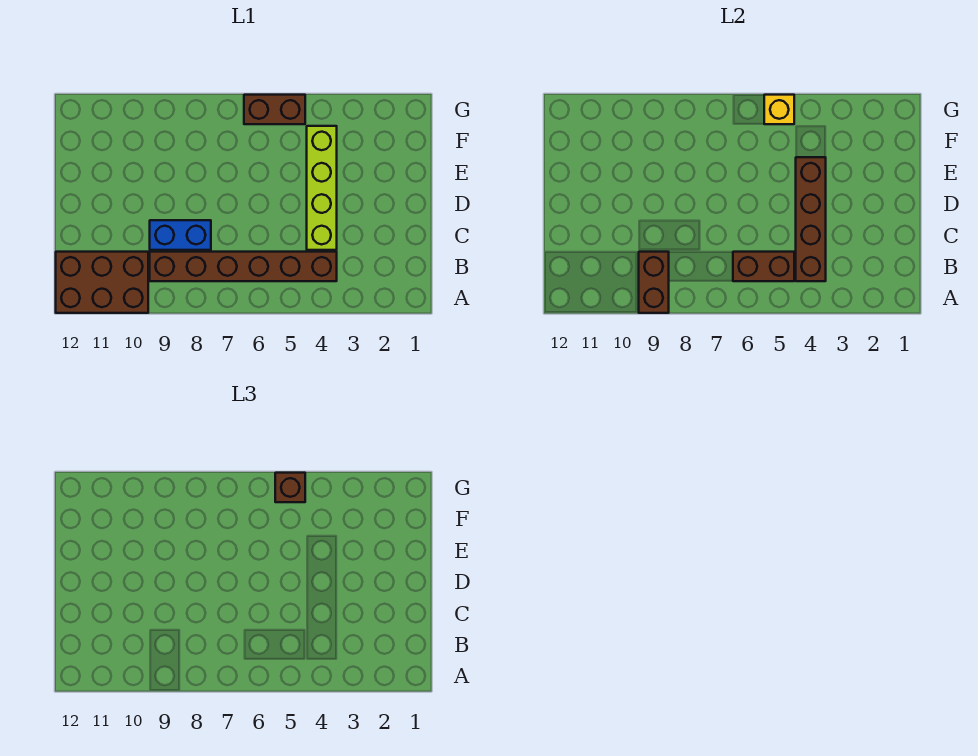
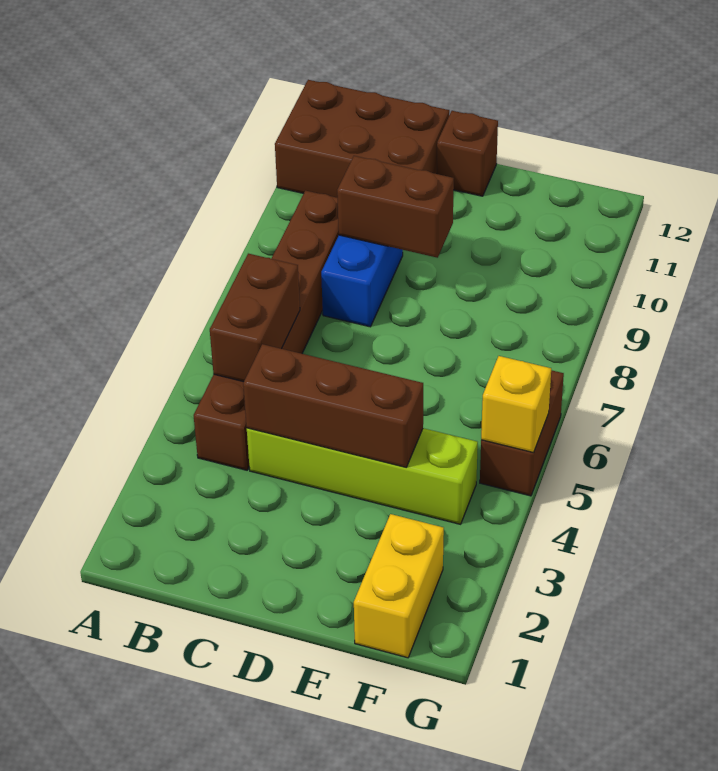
brown brick A9:B9 level 2 -> brown brick C9:D9 level 2
brown brick A10:B12 level 1 -> brown brick A11:C12 level 1
brown brick B4:E4 level 2 -> brown brick C4:E4 level 2
none -> yellow brick F1:F2 level 1
brown brick G5 level 3 -> brown brick D12 level 1

